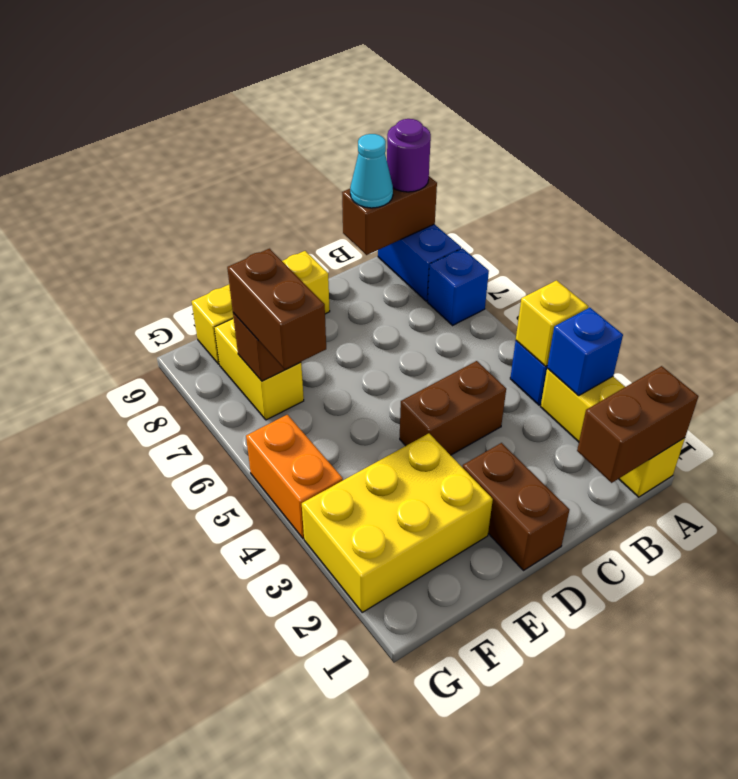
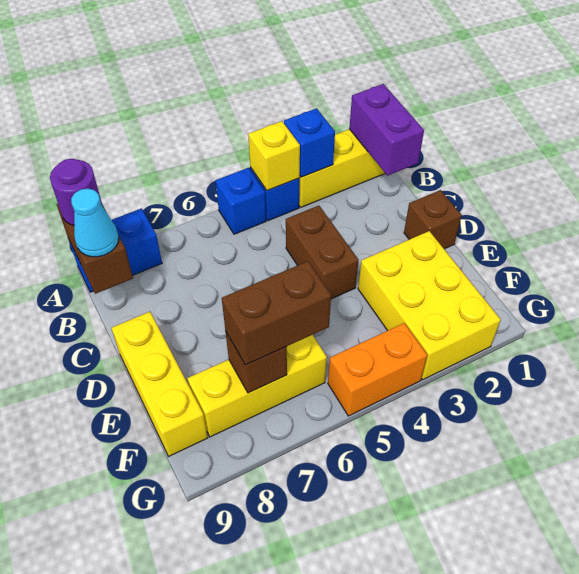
brown brick A1:B1 level 2 -> purple brick A1:B1 level 2
blue brick A7 level 1 -> blue brick A5 level 1
brown brick D1:D2 level 1 -> brown brick D1 level 1
yellow brick F7:F8 level 1 -> yellow brick F6:F8 level 1

